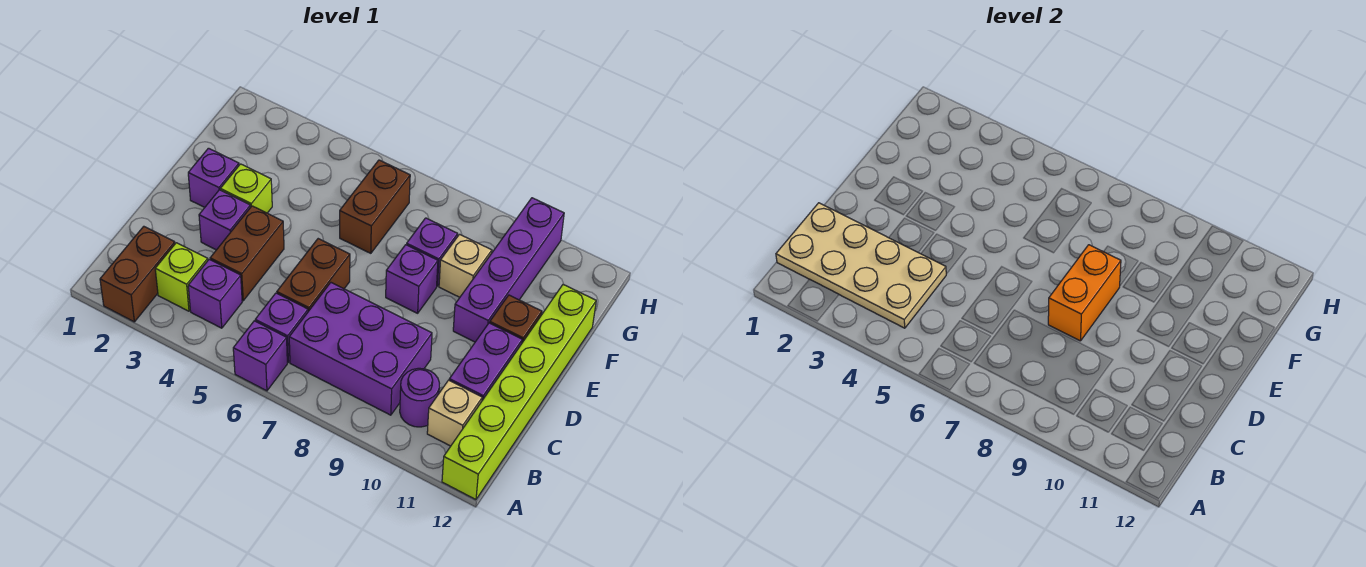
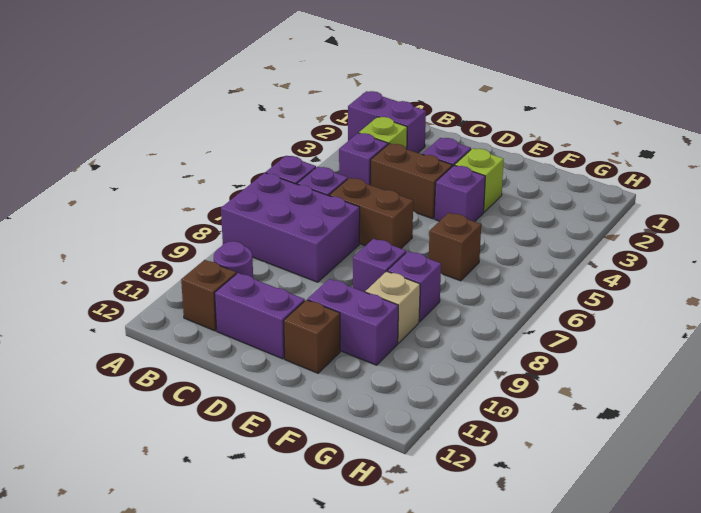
brown brick A2:B2 level 1 -> purple brick A2:B2 level 1
lime brick A12:F12 level 1 -> none
tan plate B1:C4 level 2 -> none
purple brick B7:C9 level 1 -> purple brick A7:C8 level 1
tan brick B11 level 1 -> brown brick B11 level 1
orange brick D8:E8 level 2 -> none
purple brick E2 level 1 -> purple brick E4 level 1
purple brick E10:H10 level 1 -> purple brick E10:F10 level 1
brown brick F6:G6 level 1 -> brown brick F6 level 1

